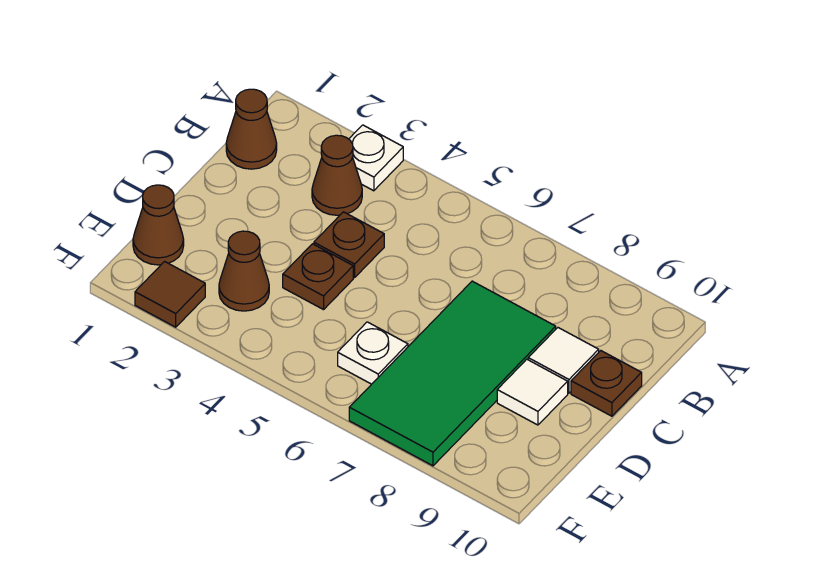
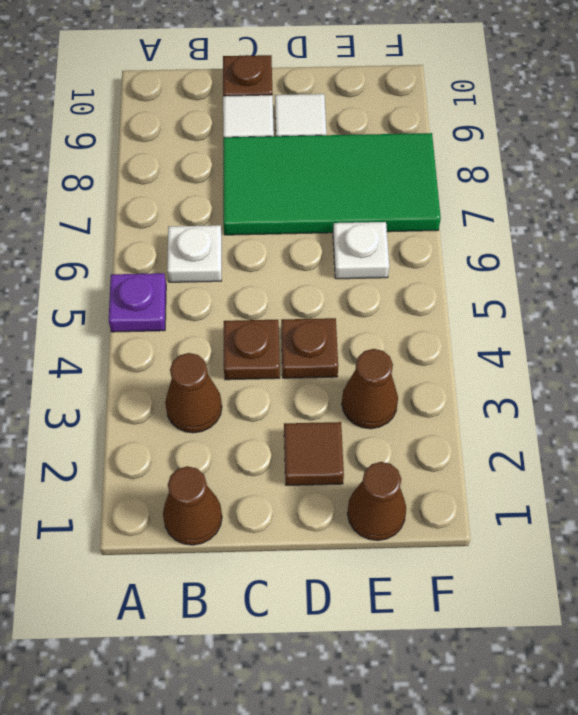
white plate A3 level 1 -> white plate B6 level 1
none -> purple plate A5 level 1
brown tile F2 level 1 -> brown tile D2 level 1

